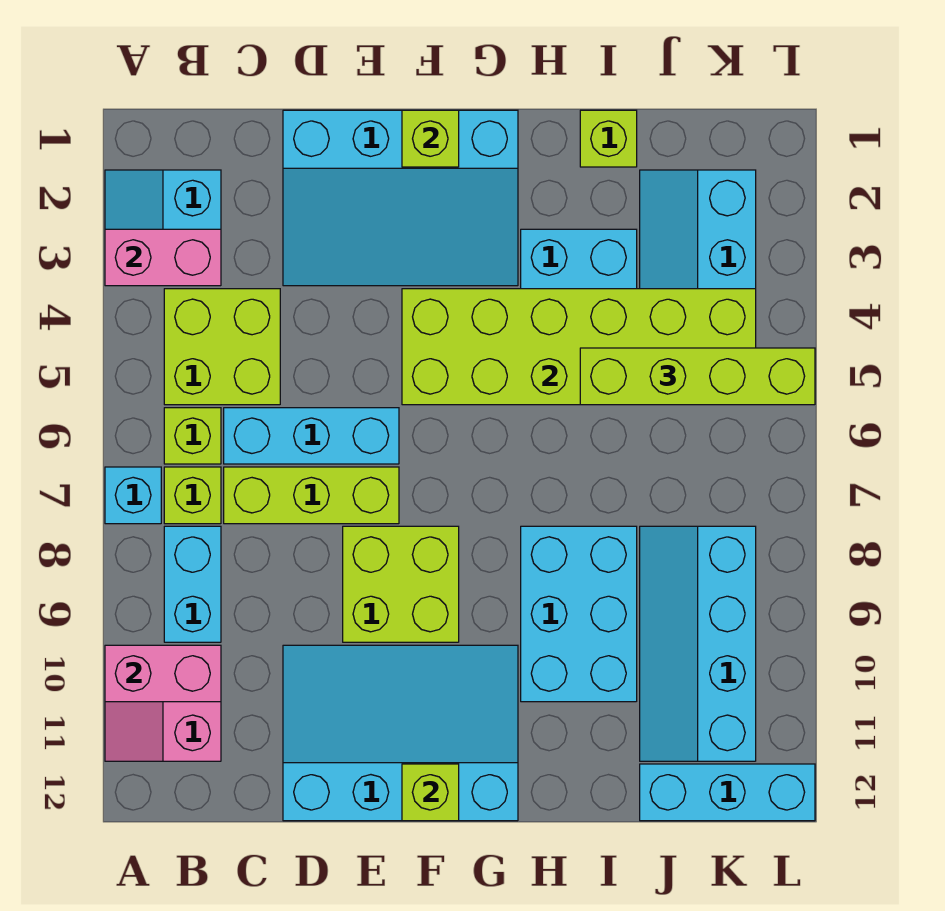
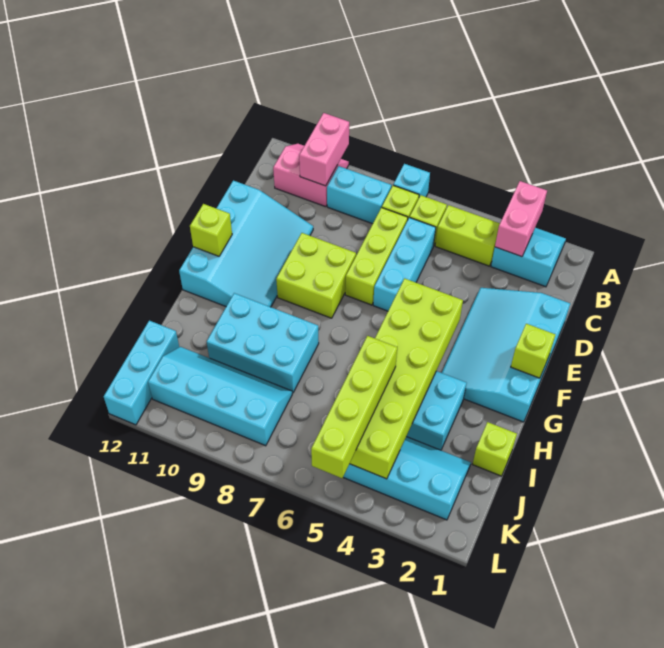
lime brick B4:C5 level 1 -> lime brick B4:B5 level 1

